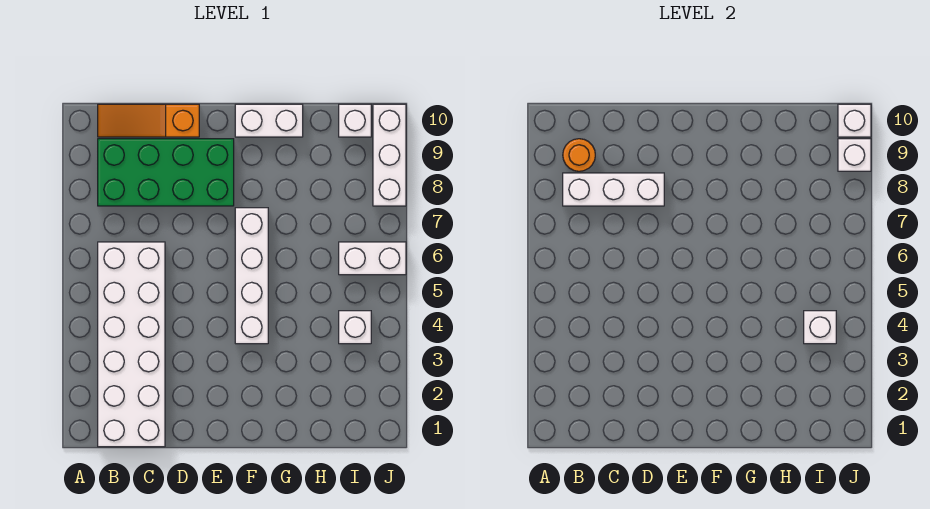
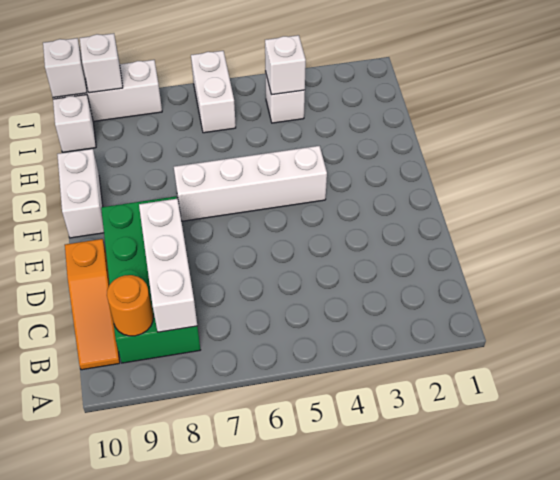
white brick B1:C6 level 1 -> none

